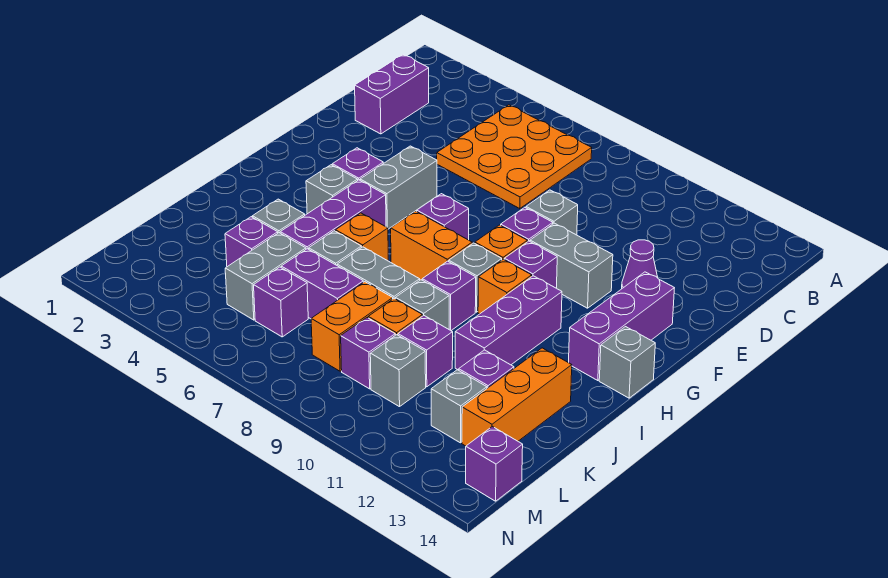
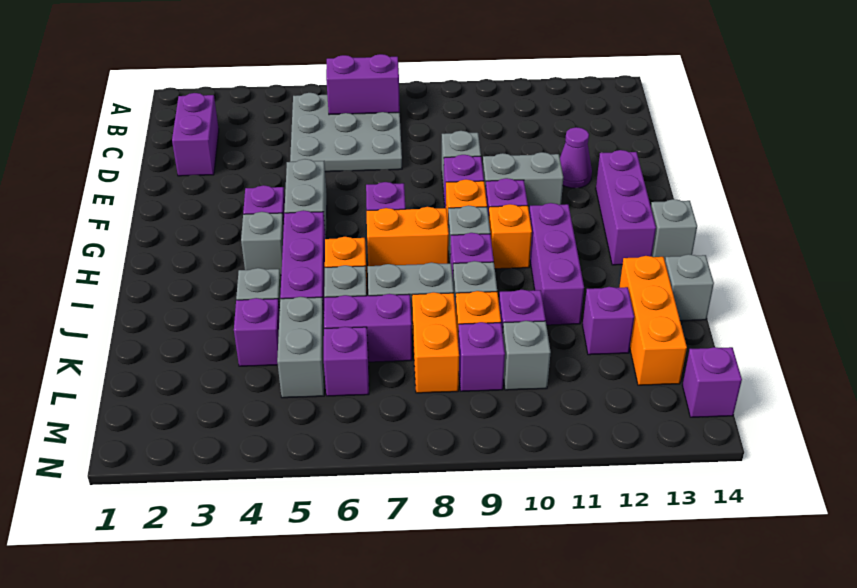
orange plate B5:D7 level 1 -> grey plate B5:D7 level 1
none -> purple brick B6:B7 level 2
grey brick L12 level 1 -> grey brick J14 level 1

